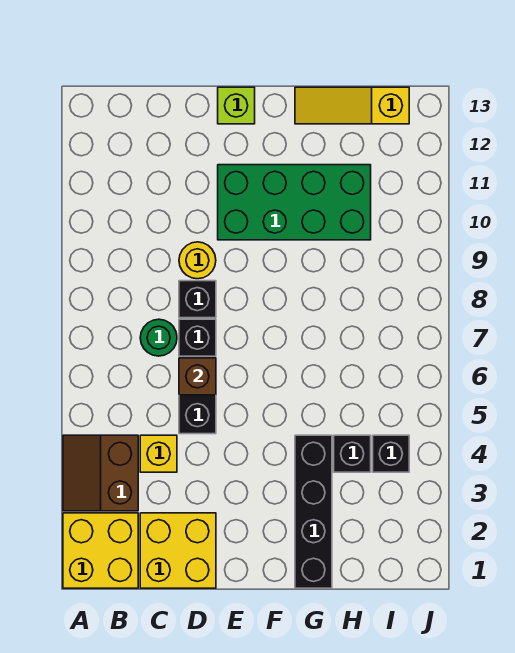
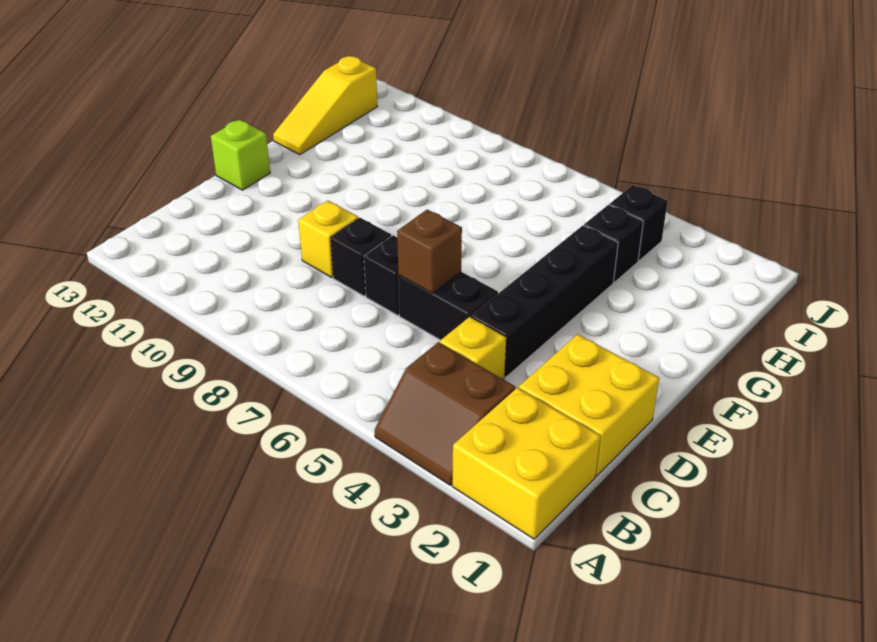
green round brick C7 level 1 -> none
yellow round brick D9 level 1 -> yellow brick D9 level 1
green brick E10:H11 level 1 -> none
black brick G1:G4 level 1 -> black brick D4:G4 level 1

